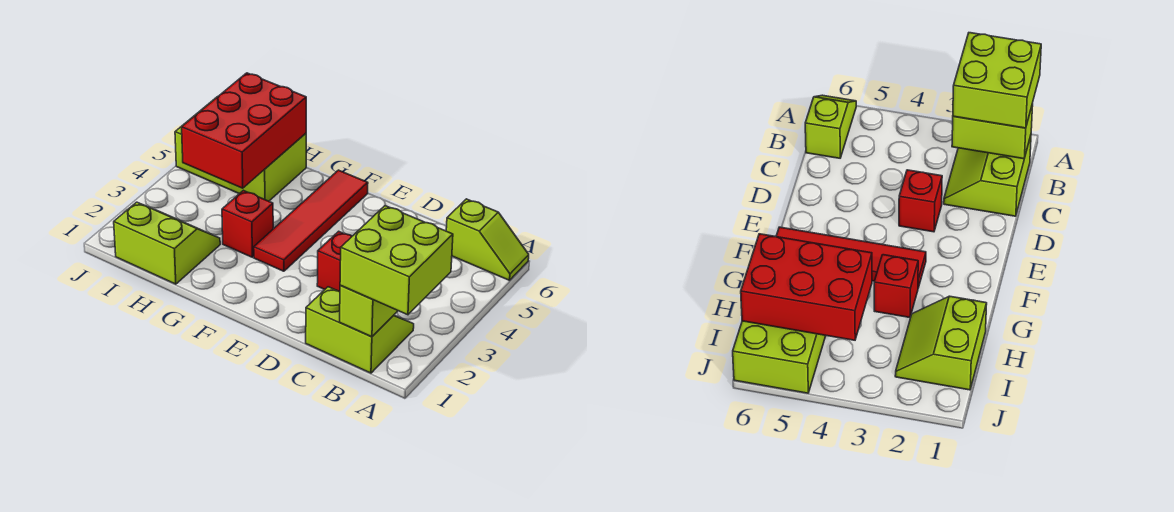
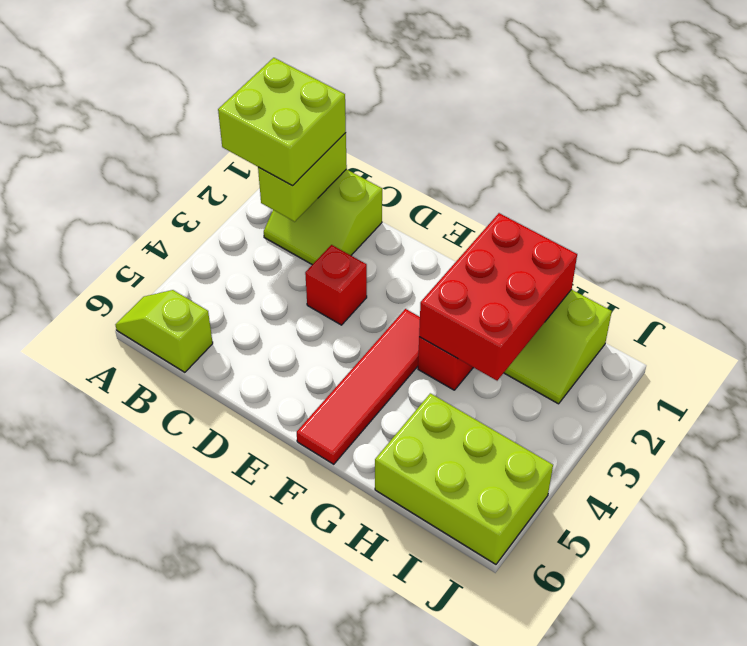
red brick H4:I6 level 2 -> red brick G1:H3 level 2

